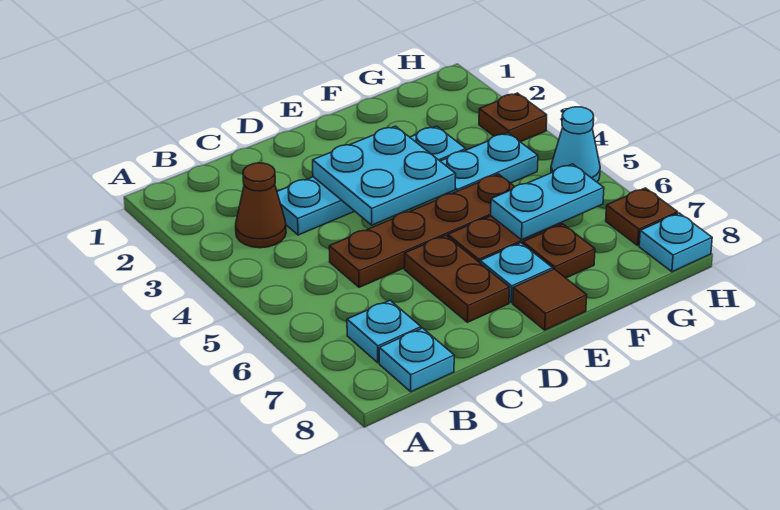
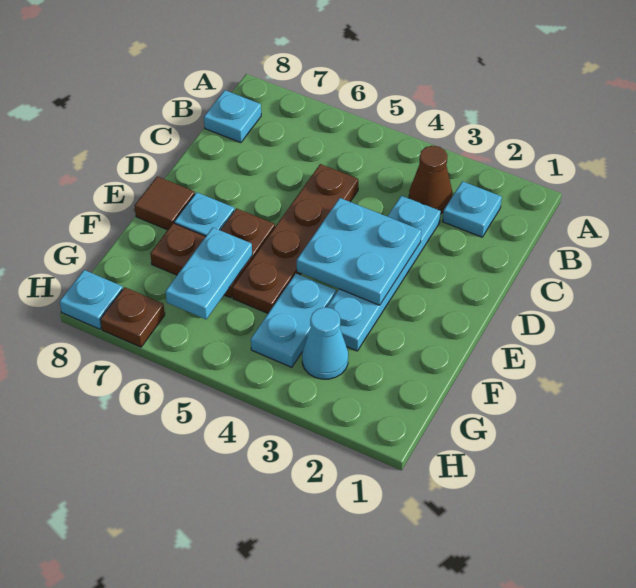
cyan plate B7 level 1 -> cyan plate B2 level 1
brown plate D6:D7 level 1 -> none
brown plate H3 level 1 -> none
cyan cone H5 level 1 -> cyan cone G3 level 1

